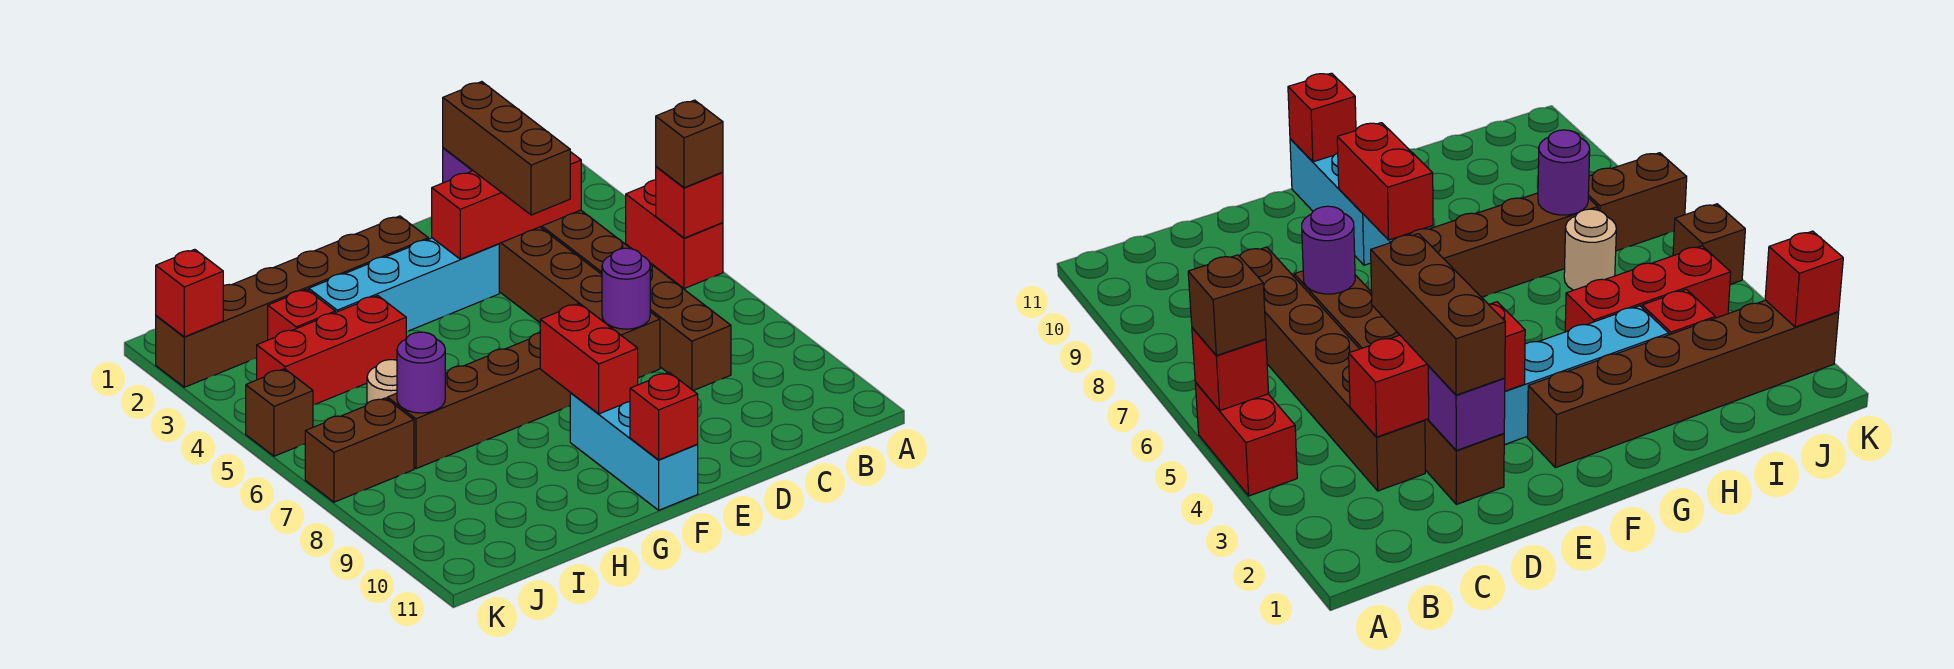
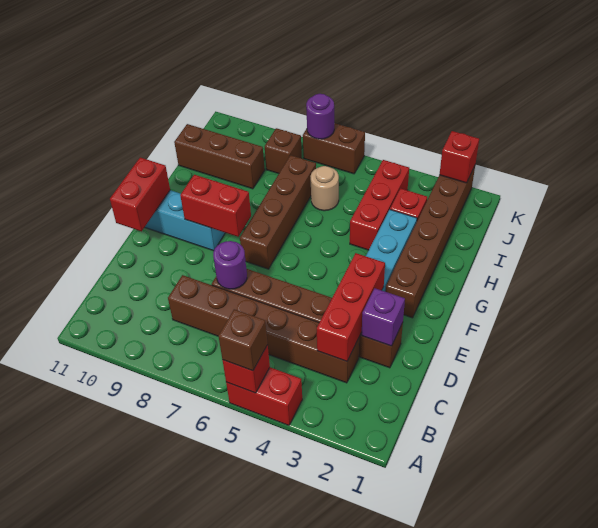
brown brick D2:D4 level 3 -> brown brick I9:I11 level 1
red brick F11 level 2 -> red brick E11:F11 level 2
purple round brick I7 level 2 -> purple round brick K7 level 2
brown brick J7:K7 level 1 -> brown brick K6:K7 level 1
brown brick K5 level 1 -> brown brick J8 level 1

